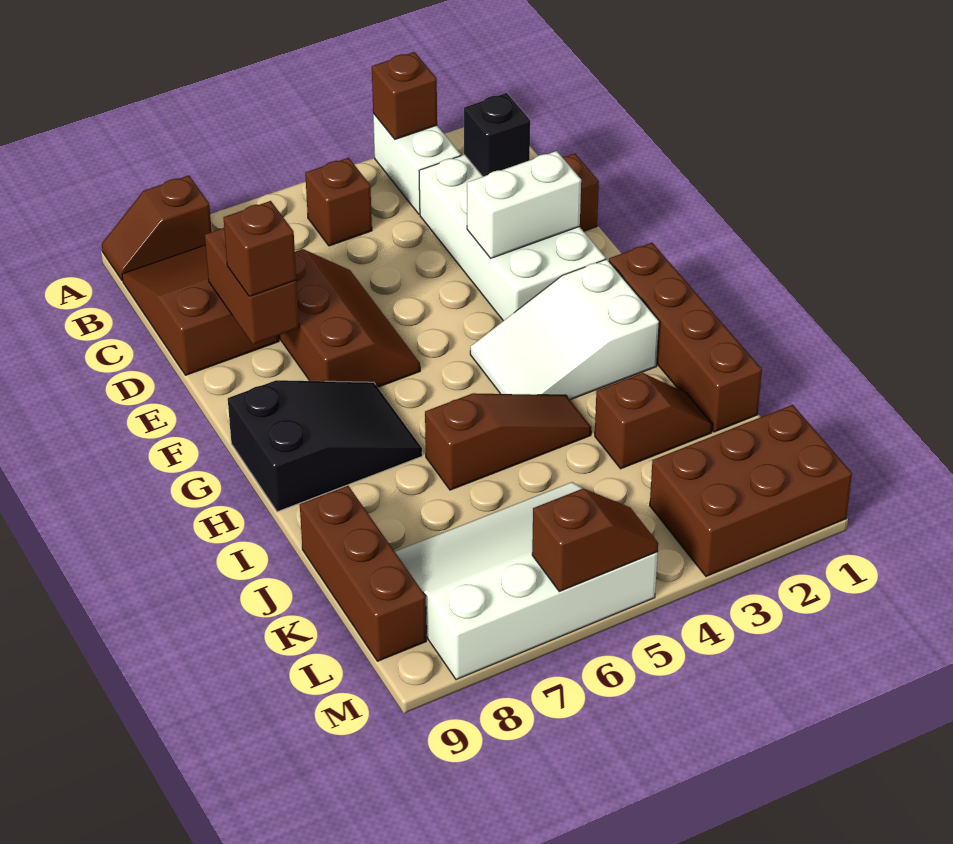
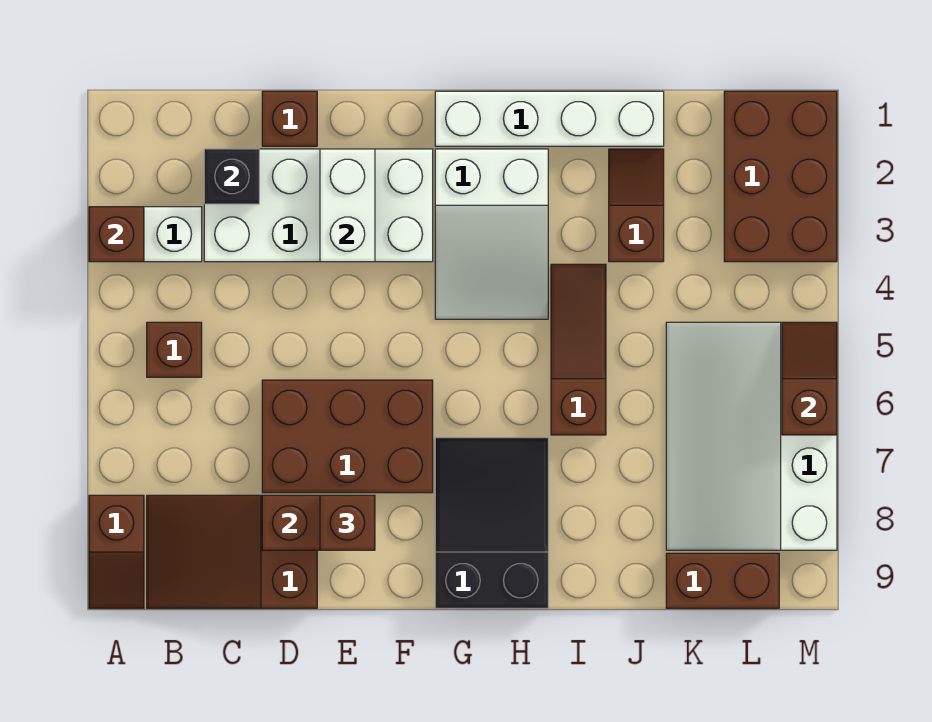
brown slope D6:F7 level 1 top 7 -> brown brick D6:F7 level 1
brown brick G1:J1 level 1 -> white brick G1:J1 level 1
brown brick J9:L9 level 1 -> brown brick K9:L9 level 1

